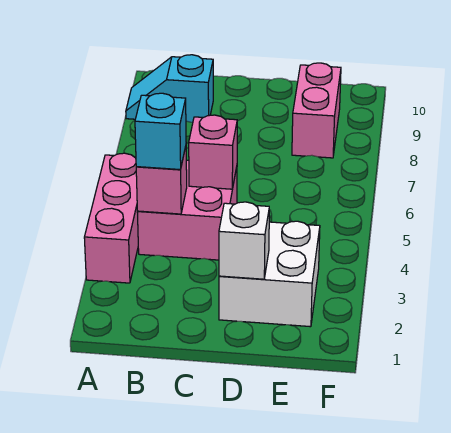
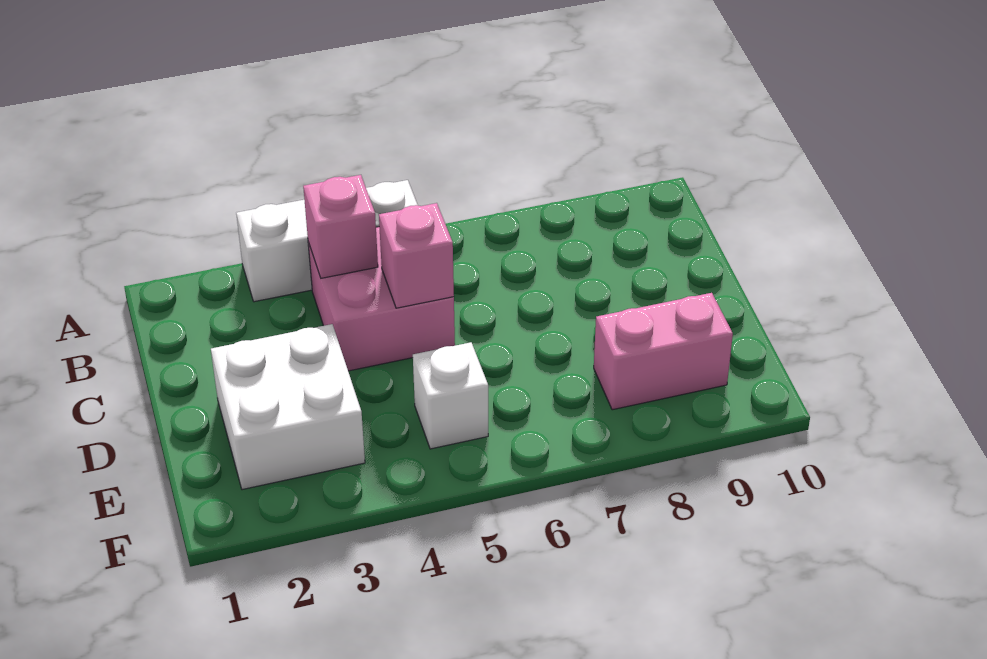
pink brick A3:A5 level 1 -> white brick A3:A5 level 1
cyan slope A9:B9 level 1 top B -> none
cyan brick B4 level 3 -> none
white brick D2 level 2 -> white brick E5 level 1

